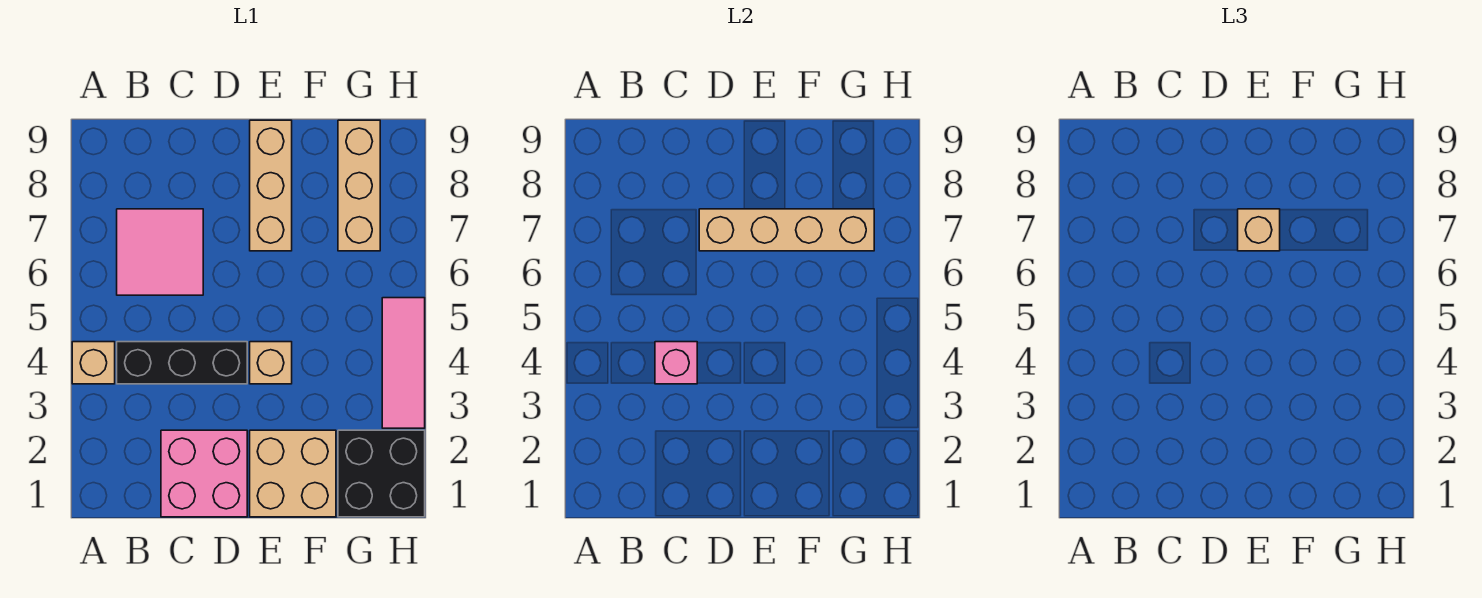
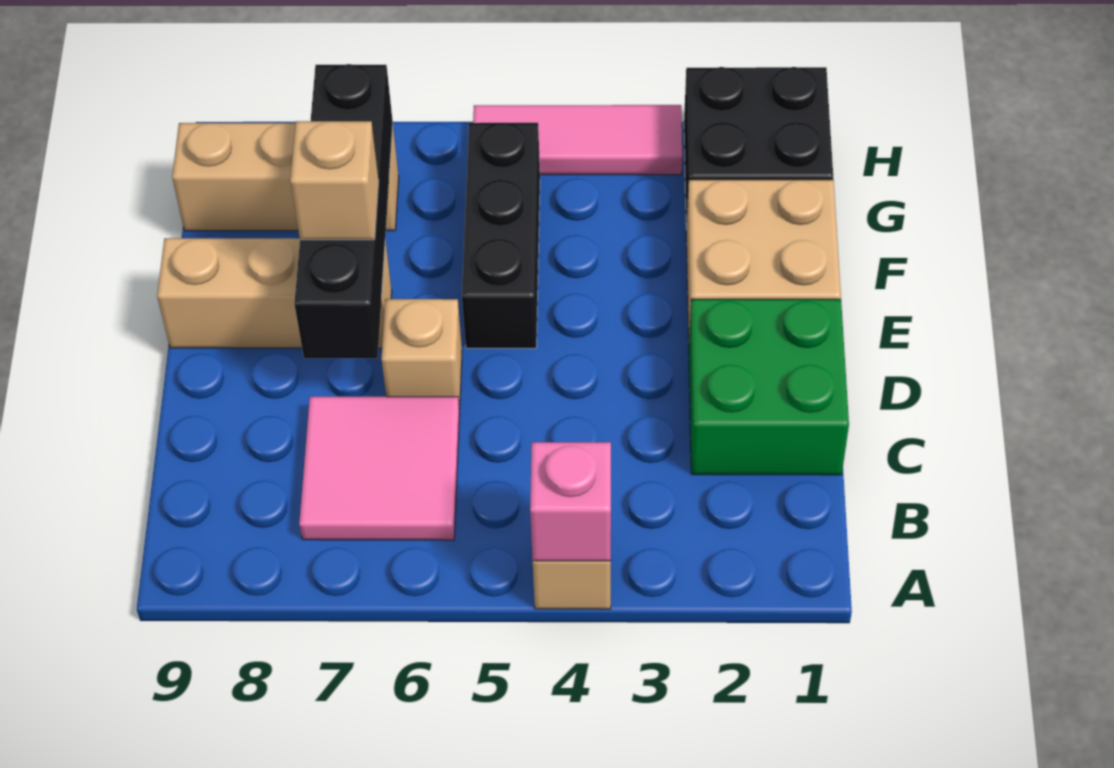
black brick B4:D4 level 1 -> black brick E5:G5 level 1
pink brick C1:D2 level 1 -> green brick C1:D2 level 1
pink brick C4 level 2 -> pink brick A4 level 2
tan brick D7:G7 level 2 -> black brick D7:G7 level 2
tan brick E4 level 1 -> tan brick D6 level 1

